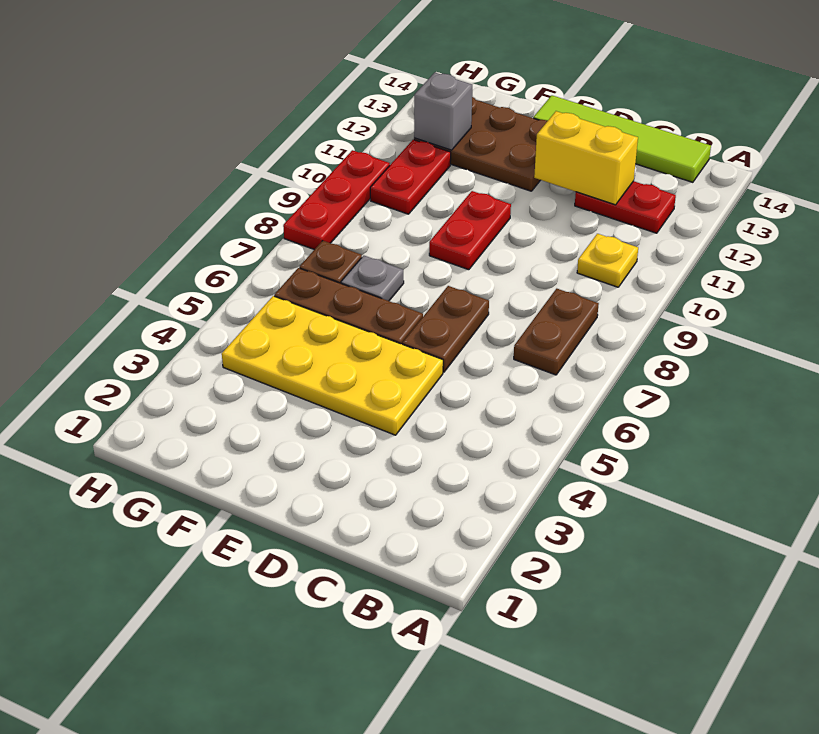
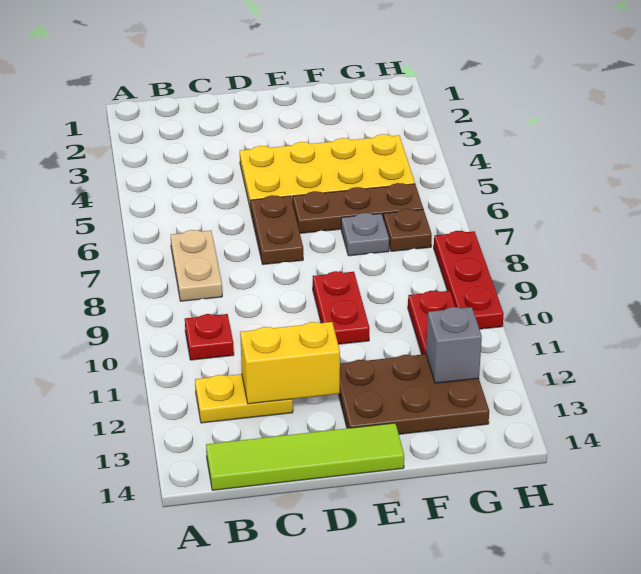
brown plate B7:B8 level 1 -> tan plate B7:B8 level 1
yellow plate B10 level 1 -> red plate B10 level 1
red plate B12:C12 level 1 -> yellow plate B12:C12 level 1

